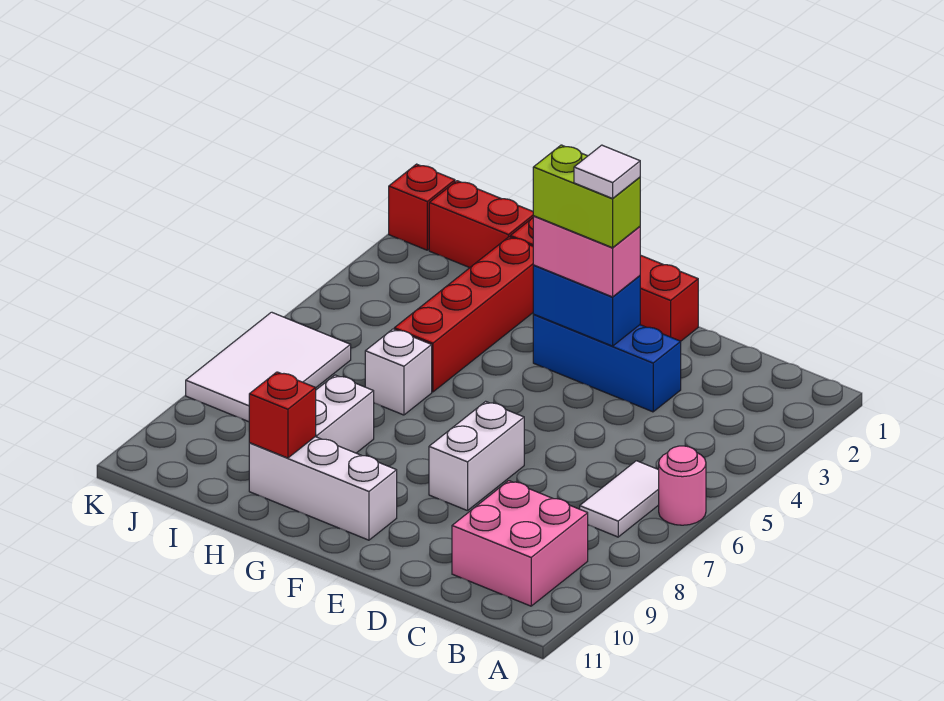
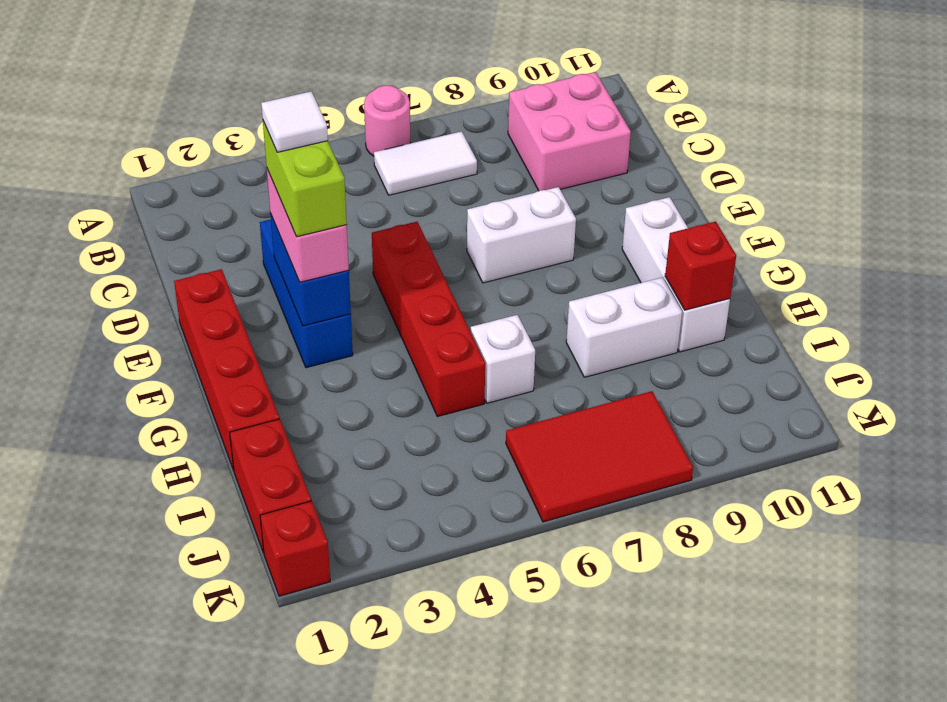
red brick H2:H5 level 1 -> red brick E5:H5 level 1
white tile J6:K8 level 1 -> red tile J6:K8 level 1

